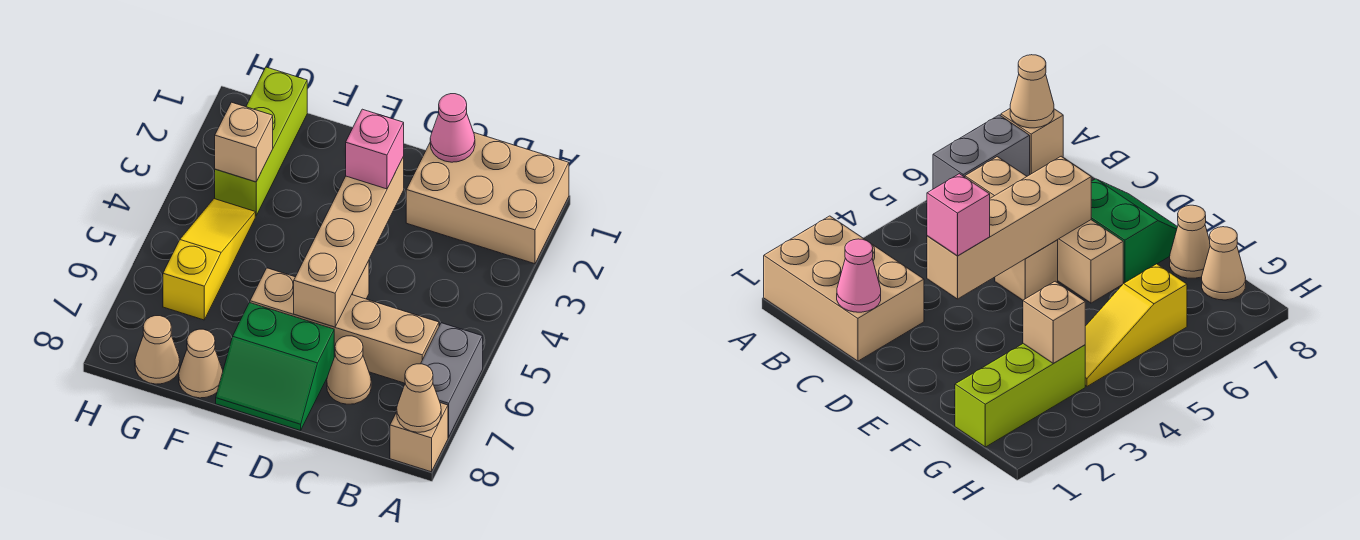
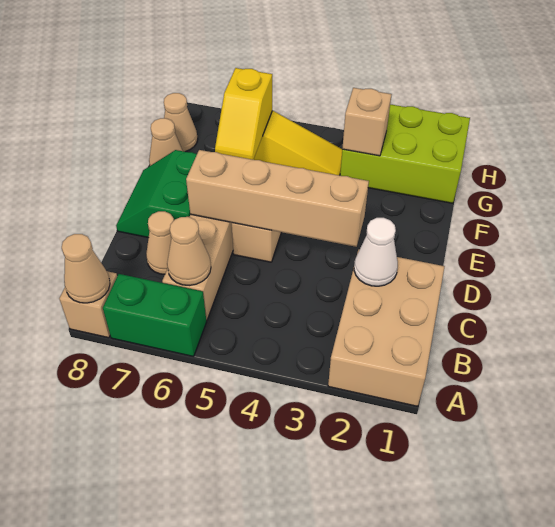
grey brick A6:A7 level 1 -> green brick A6:A7 level 1
none -> tan cone B6 level 2
pink cone C1 level 2 -> none
none -> white cone C2 level 2
pink brick D3 level 3 -> none
none -> yellow slope F6:G6 level 2 top G
lime brick G1:G3 level 1 -> lime brick G1:H3 level 1

